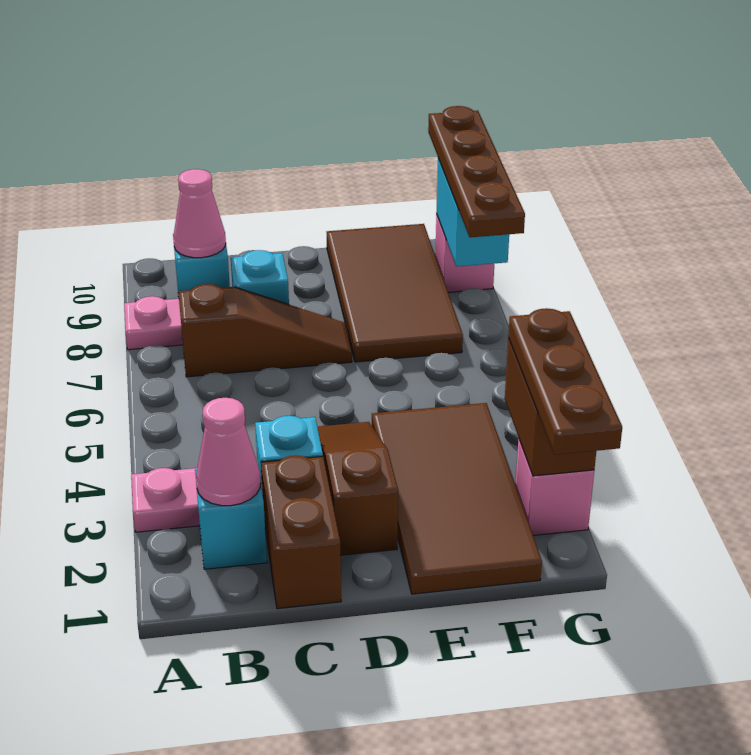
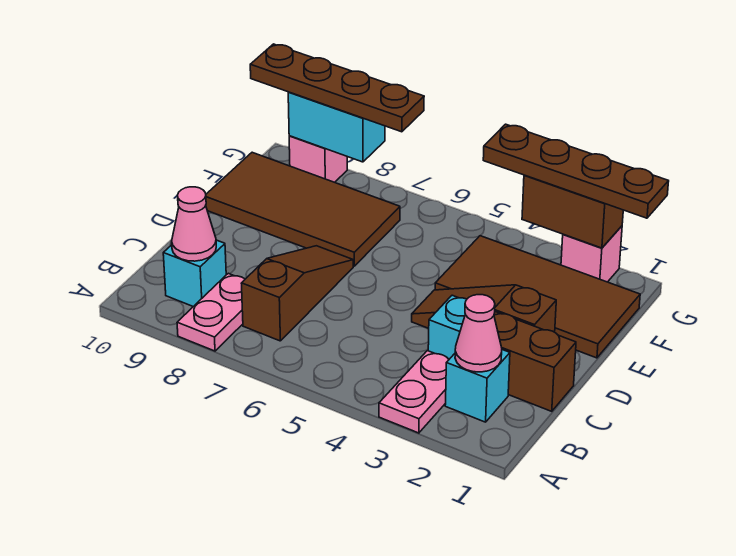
cyan brick C8 level 1 -> none
brown plate G1:G3 level 3 -> brown plate G1:G4 level 3

